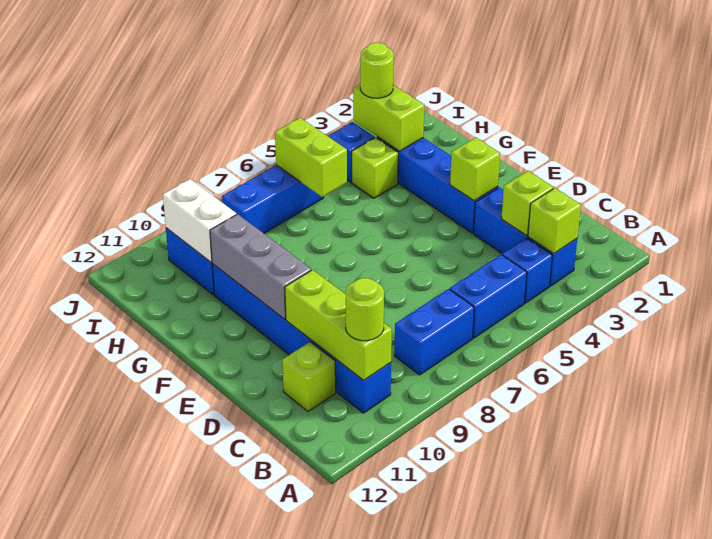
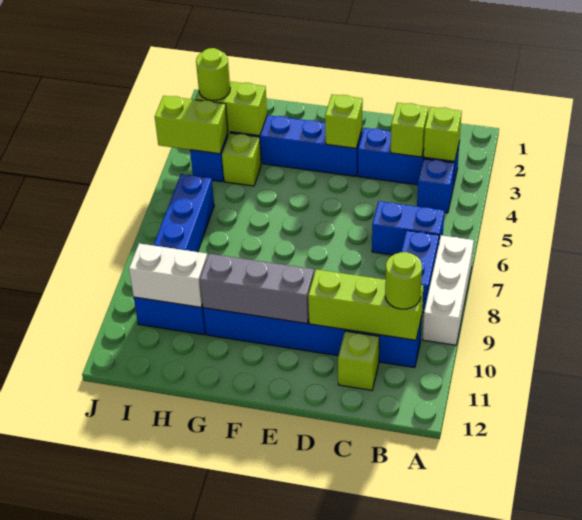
none -> white brick A7:A9 level 1
blue brick B5:B6 level 1 -> blue brick B6:C6 level 1
lime brick H6:I6 level 2 -> lime brick I4:J4 level 2

